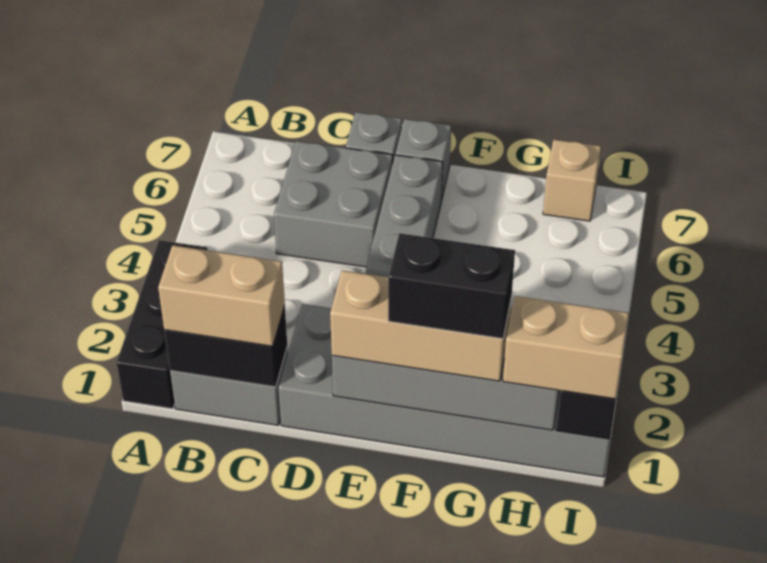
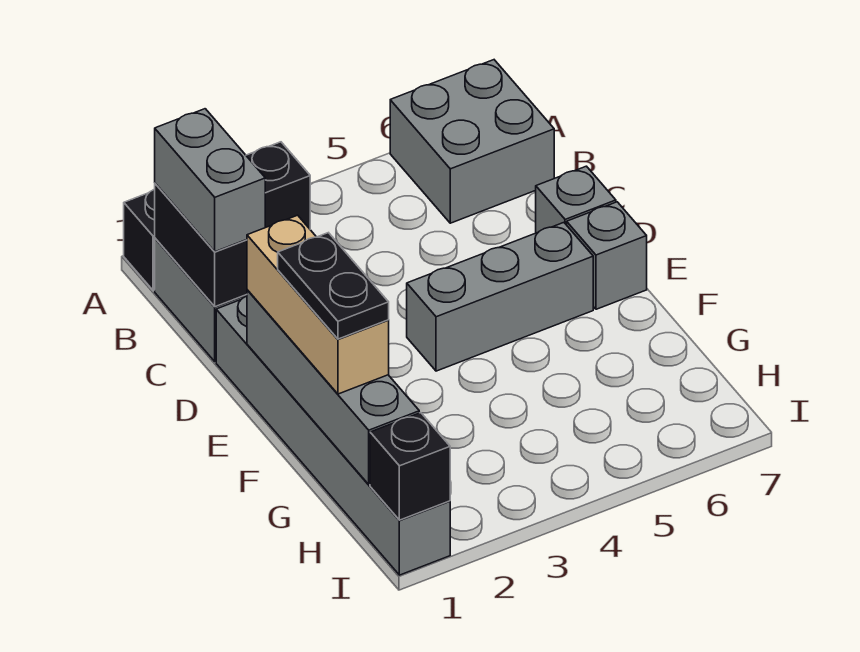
tan brick B1:C1 level 3 -> grey brick B1:C1 level 3
grey brick C5:D6 level 1 -> grey brick A6:B7 level 1
grey brick D1:I2 level 1 -> grey brick D1:I1 level 1
black brick F1:G1 level 4 -> black plate F1:G1 level 4
tan brick H1:I1 level 3 -> none
tan brick H7 level 1 -> none

